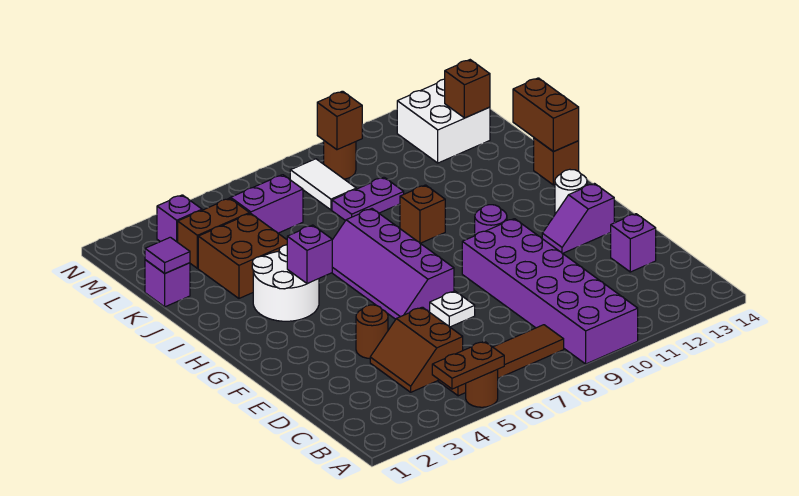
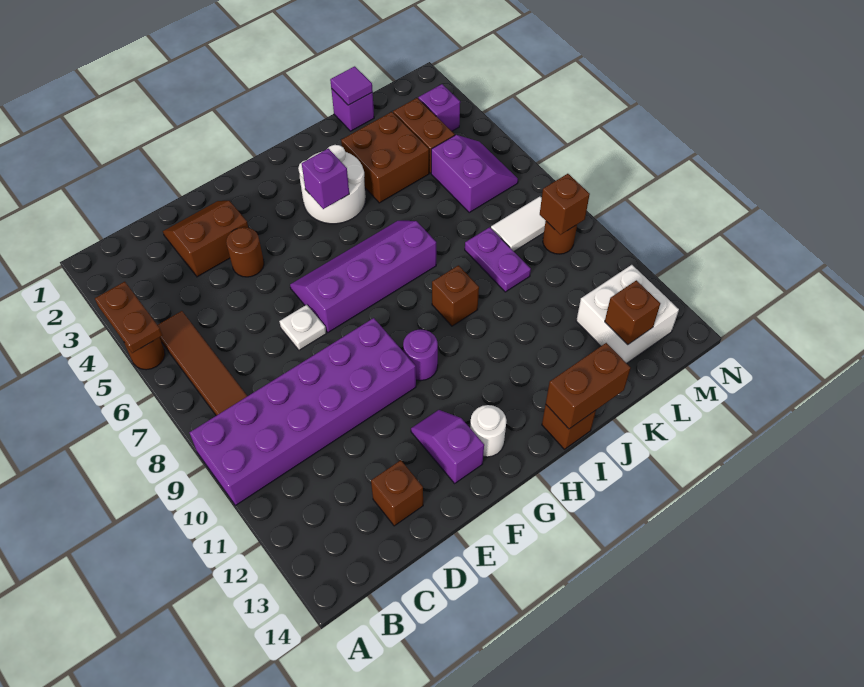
brown slope C4:D5 level 1 top 5 -> brown slope D2:E3 level 1 top 3
purple brick D13 level 1 -> brown brick D13 level 1

